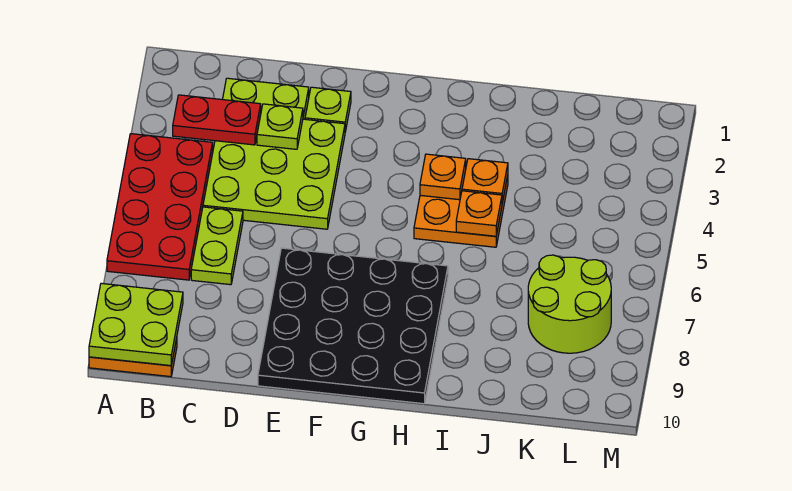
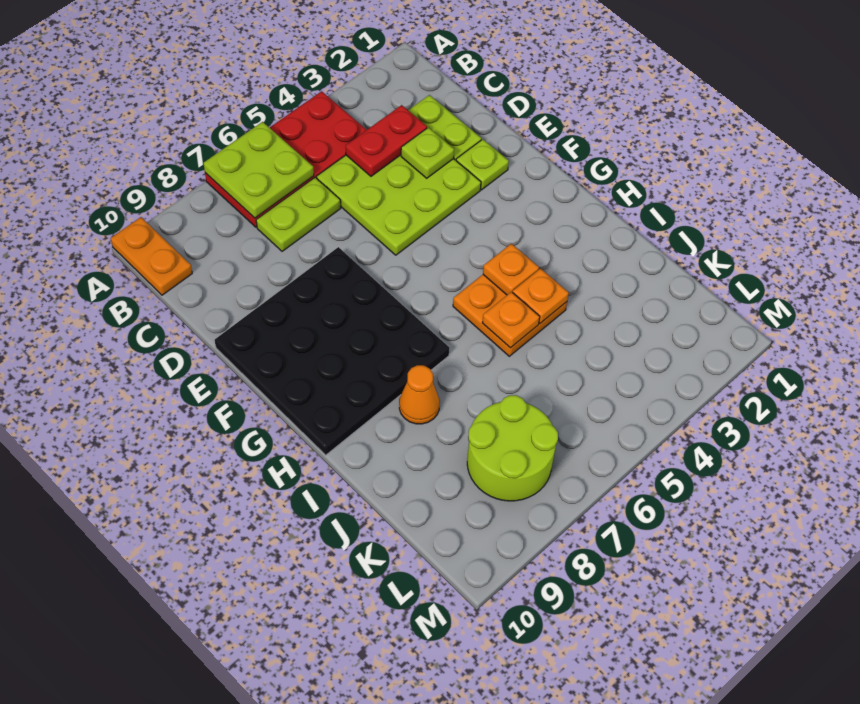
lime plate A9:B10 level 2 -> lime plate A6:B7 level 2
red plate B3:C3 level 2 -> red plate C3:C4 level 2
none -> orange cone I8 level 1

